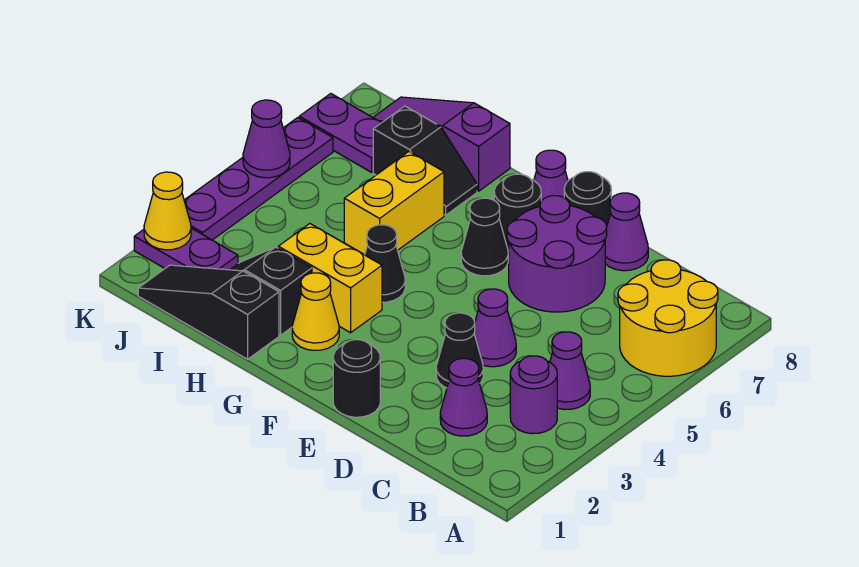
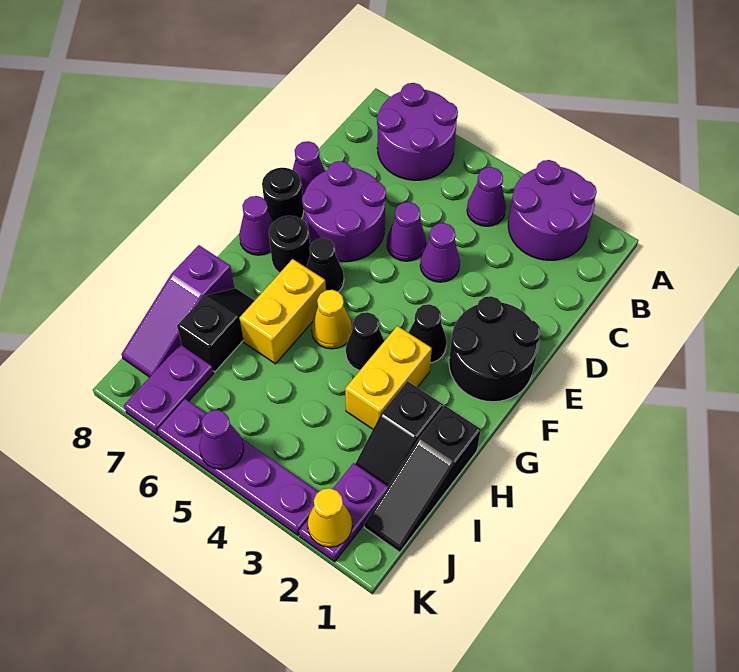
yellow round brick A6:B7 level 1 -> purple round brick A6:B7 level 1
purple round brick B3 level 1 -> purple round brick A2:B3 level 1
purple cone C2 level 1 -> purple cone D5 level 1
black cone D3 level 1 -> black cone F3 level 1
black round brick E1 level 1 -> black round brick E1:F2 level 1
yellow cone G2 level 1 -> yellow cone G5 level 1
yellow brick H5:H6 level 1 -> yellow brick G6:H6 level 1

